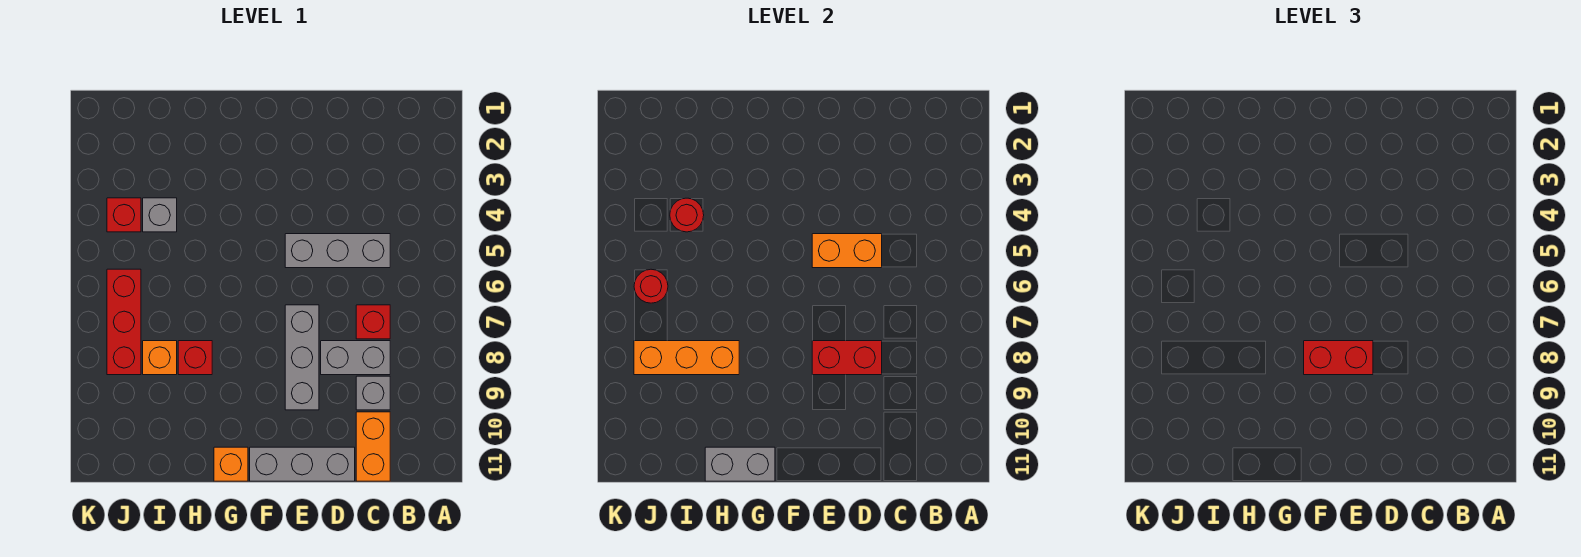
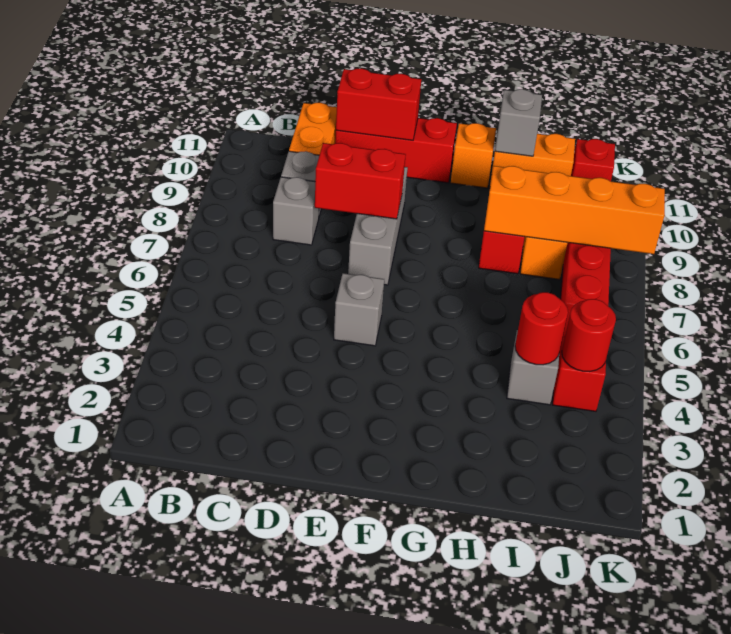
grey brick C5:E5 level 1 -> grey brick E5 level 1
red brick C7 level 1 -> red brick J11 level 1
grey brick C8:D8 level 1 -> grey brick C8 level 1
orange brick D5:E5 level 2 -> orange brick H11:I11 level 1
grey brick D11:F11 level 1 -> red brick D11:F11 level 1
red brick E8:F8 level 3 -> red brick D11:E11 level 2
grey brick G11:H11 level 2 -> grey brick H11 level 2
orange brick H8:J8 level 2 -> orange brick H8:K8 level 2
red round brick J6 level 2 -> red round brick J4 level 2

